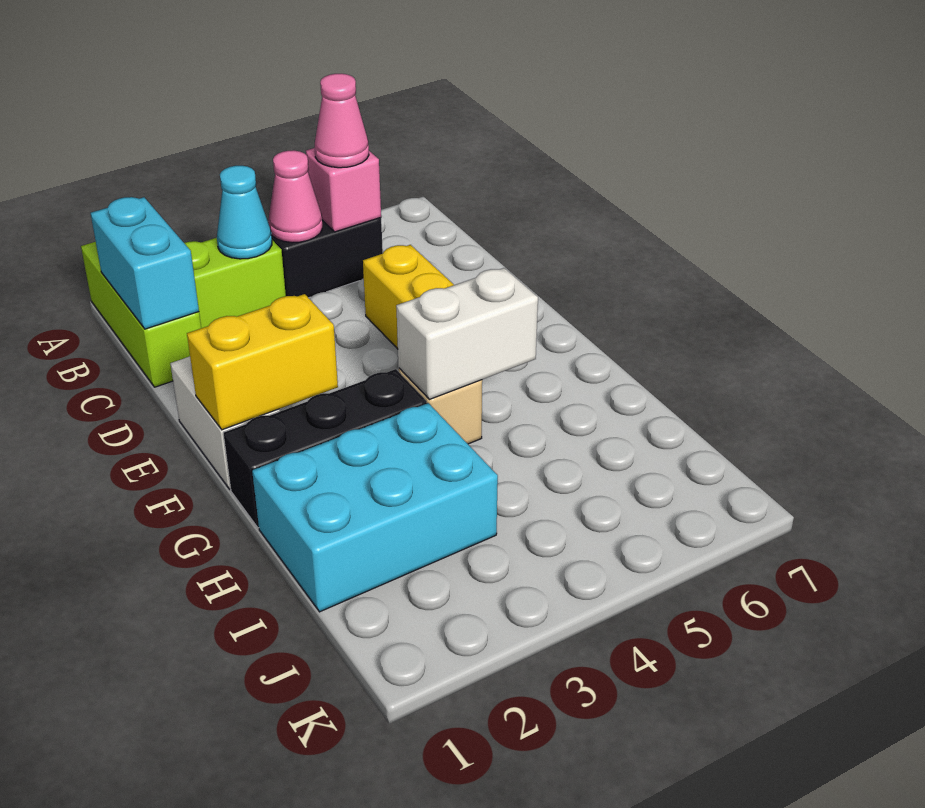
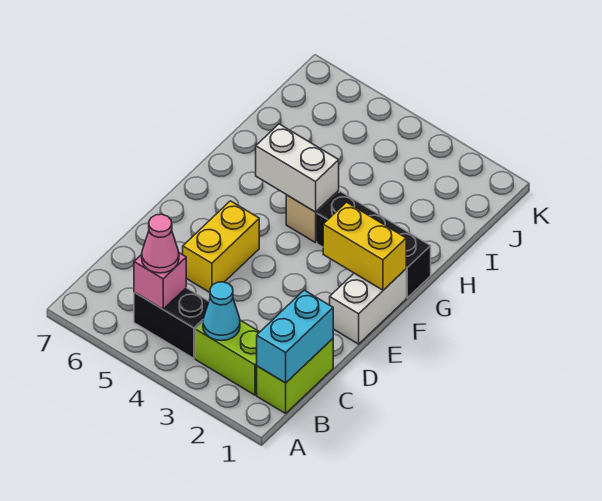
lime brick A1:C1 level 1 -> lime brick B1:C1 level 1
pink cone B4 level 2 -> none
cyan brick H1:I3 level 1 -> none

